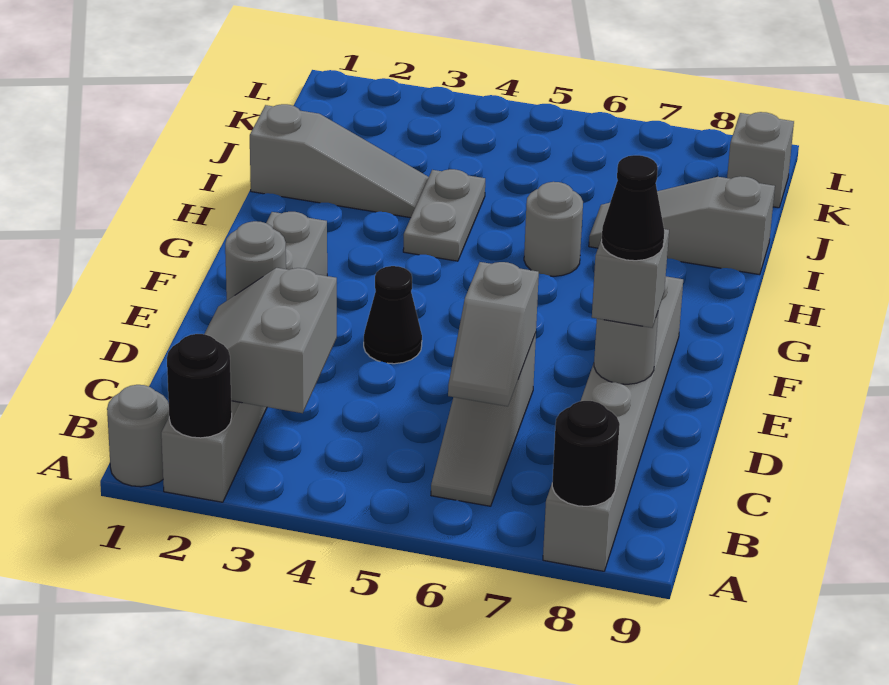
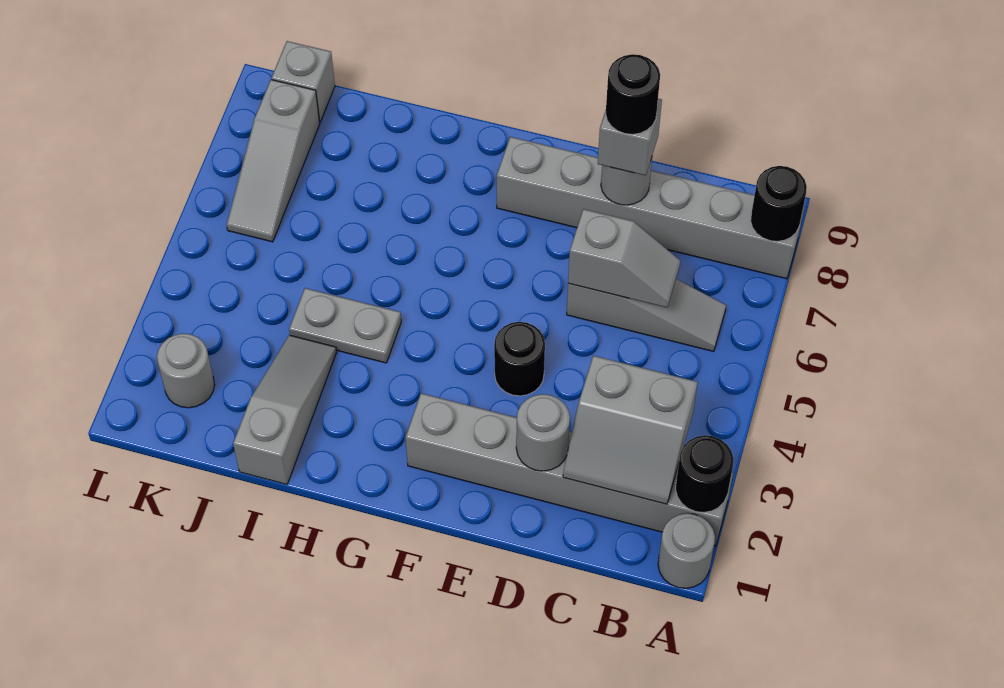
black cone D8 level 4 -> black round brick D8 level 4
black cone E4 level 1 -> black round brick E4 level 1
grey round brick H6 level 1 -> grey round brick K2 level 1
grey slope I7:I9 level 1 top 9 -> grey slope K6:K8 level 1 top 8

